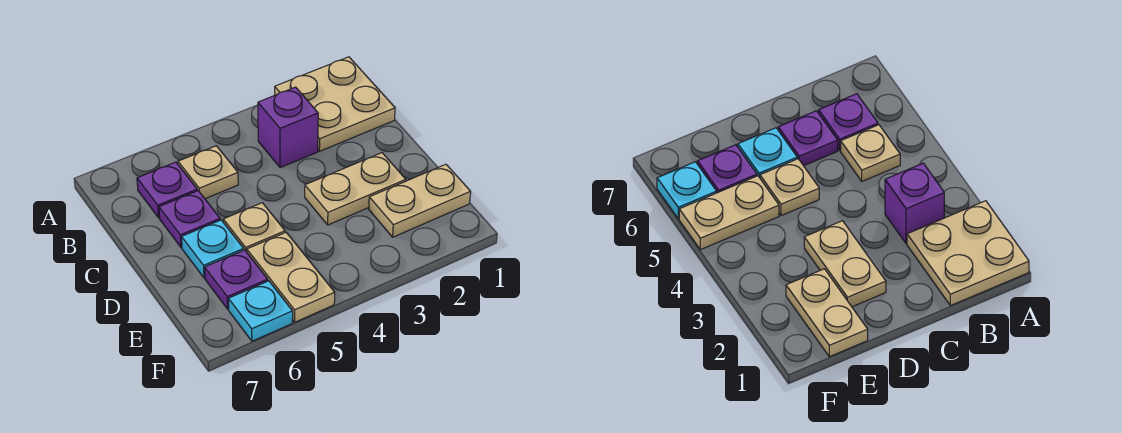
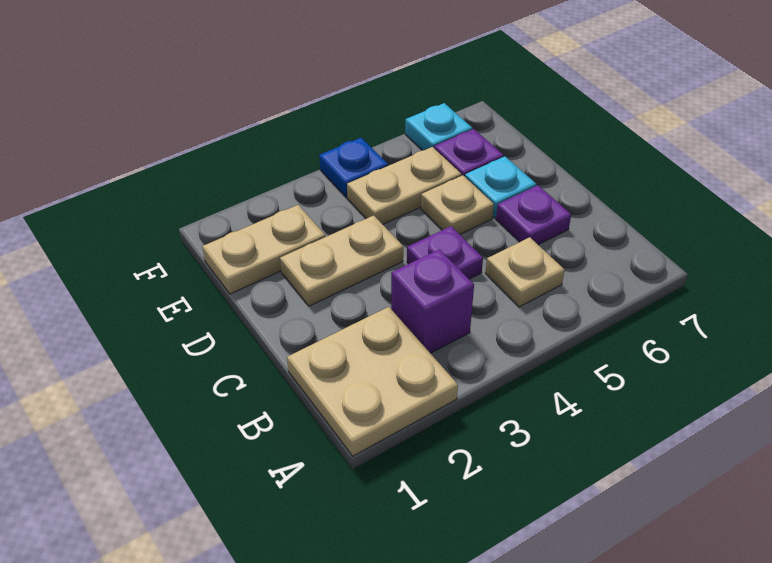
purple plate B6 level 1 -> purple plate C4 level 1
tan plate E5:F5 level 1 -> tan plate E4:E5 level 1
none -> blue plate F4 level 1

